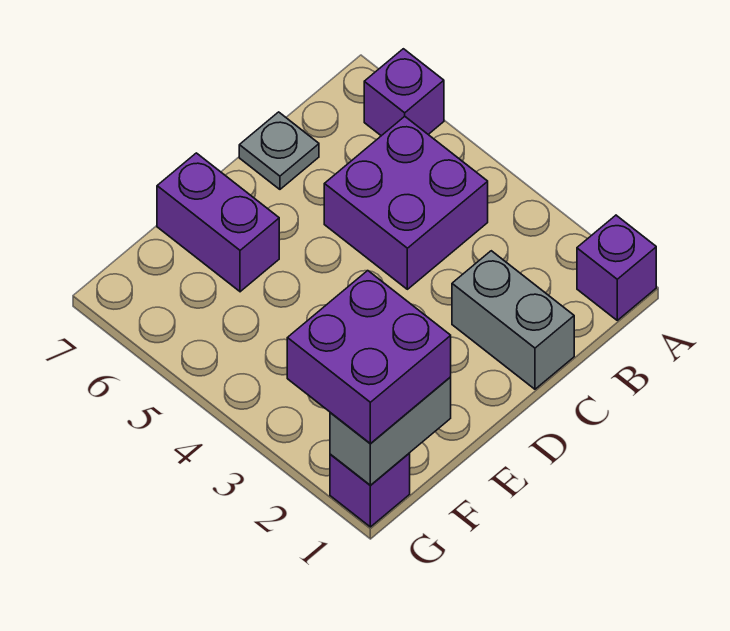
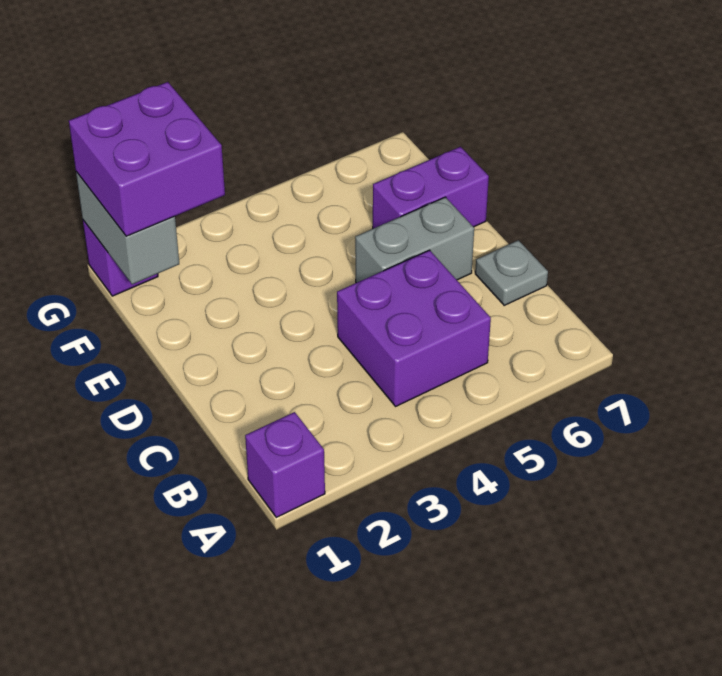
purple brick A6 level 1 -> none
grey brick C1:C2 level 1 -> grey brick D5:D6 level 1

